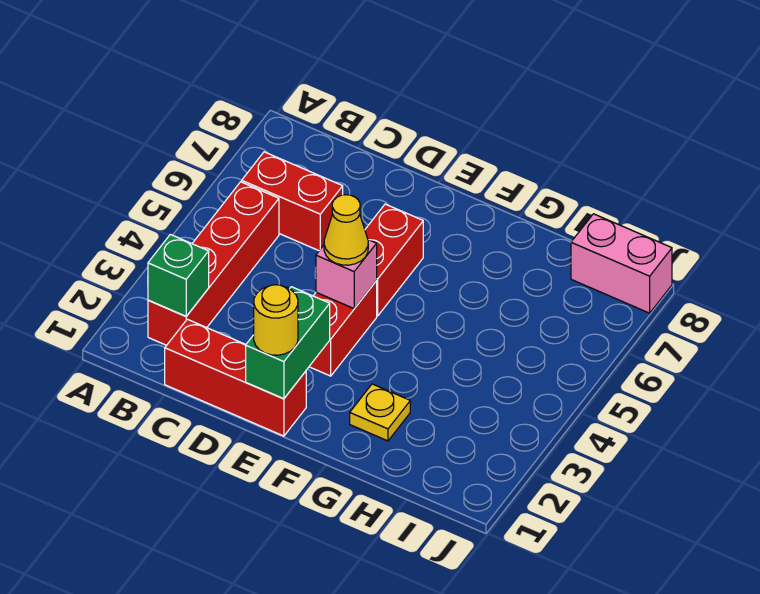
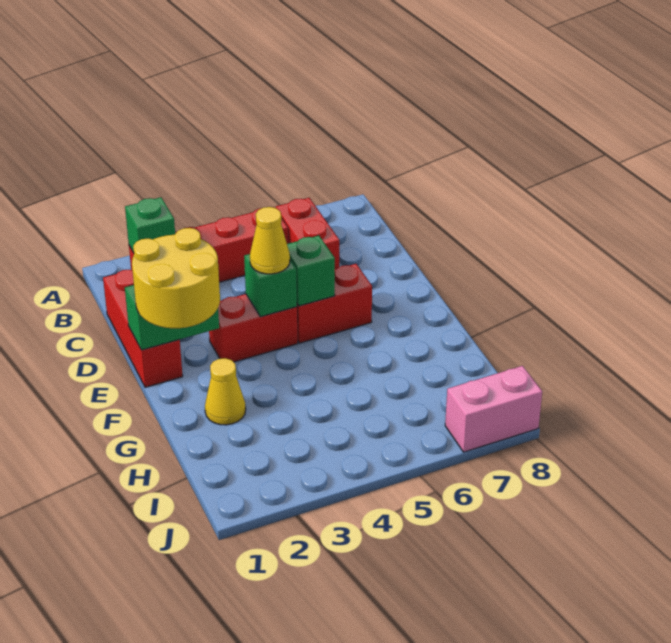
yellow round brick E1 level 3 -> yellow round brick E1:F2 level 3
pink brick E4 level 2 -> green brick E4 level 2
none -> green brick E5 level 2
yellow plate G2 level 1 -> yellow cone G2 level 1
pink brick I8:J8 level 1 -> pink brick J7:J8 level 1

